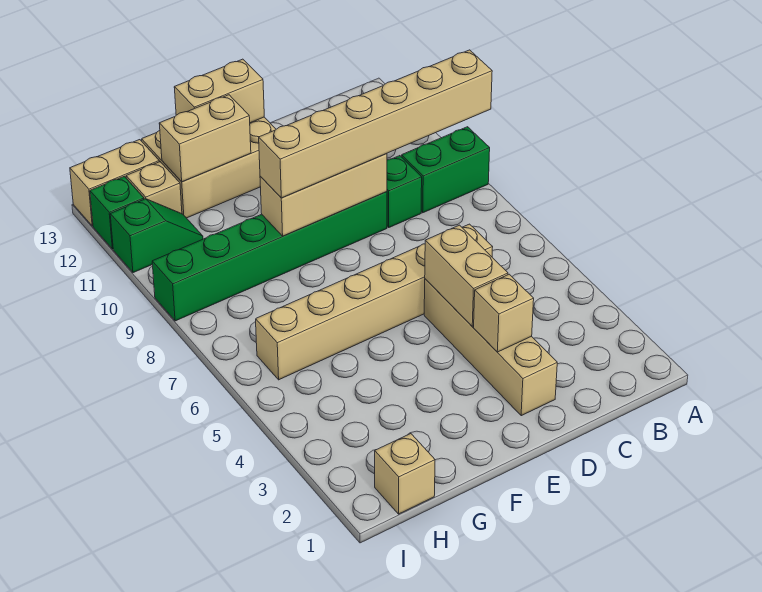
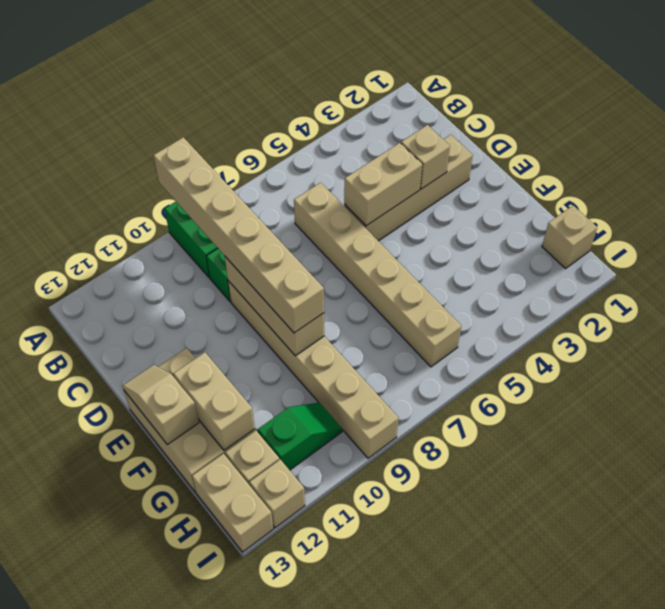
green brick D9:I9 level 1 -> tan brick D9:I9 level 1
tan brick E13:F13 level 2 -> tan slope E13:F13 level 2 top F
green slope H11:I11 level 1 top I -> green slope H10:H11 level 1 top 11
green brick I12 level 1 -> tan brick I12 level 1

